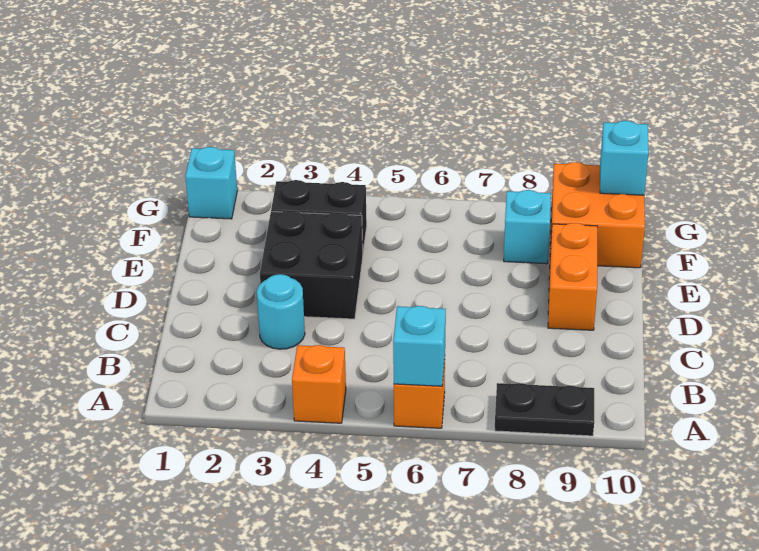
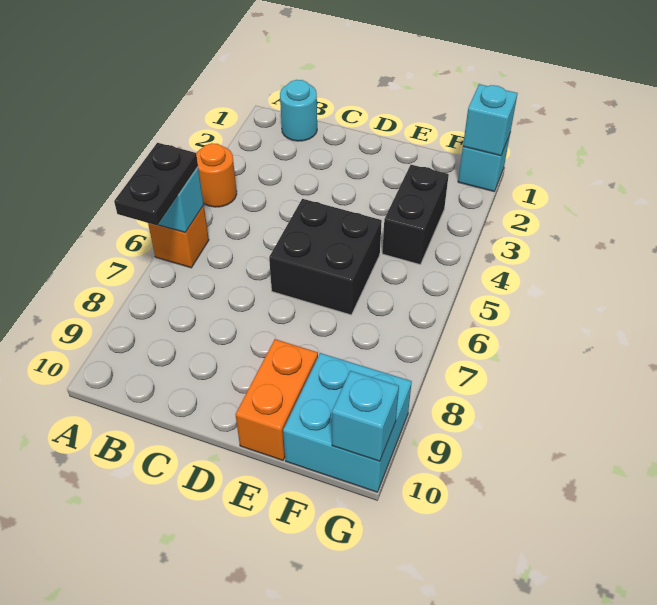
orange brick A4 level 1 -> orange round brick A4 level 1
black plate A8:A9 level 1 -> black plate A6:A7 level 3
cyan round brick C3 level 1 -> cyan round brick B1 level 1
black brick D3:E4 level 1 -> black brick D5:E6 level 1
orange brick D9:E9 level 1 -> orange brick E9:E10 level 1
cyan brick F8 level 1 -> cyan brick G1 level 2
orange brick F9:G10 level 1 -> cyan brick F9:G10 level 1

